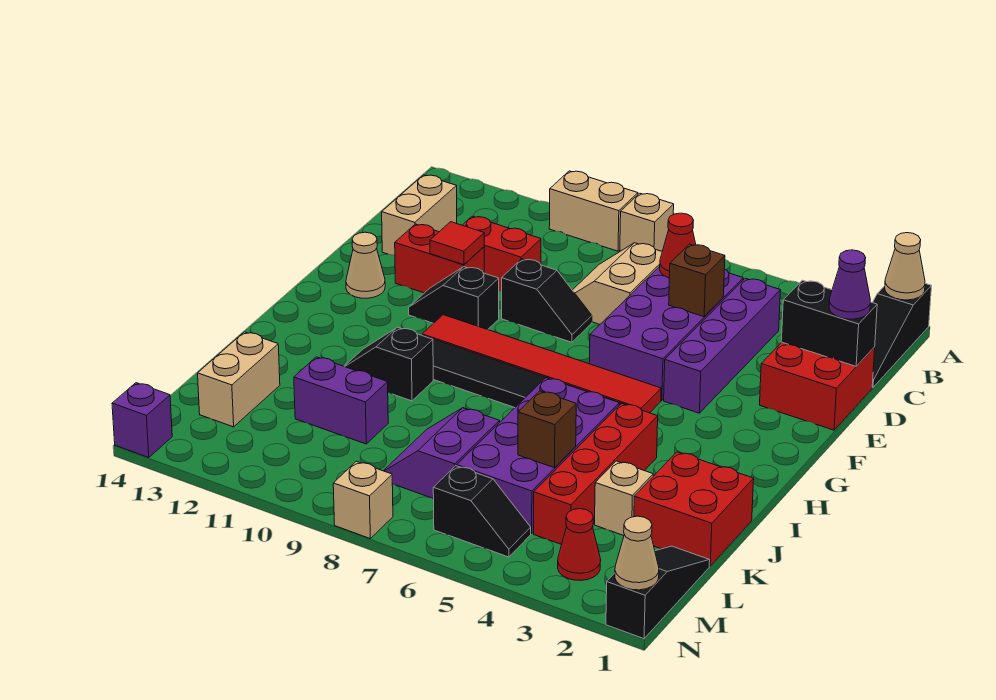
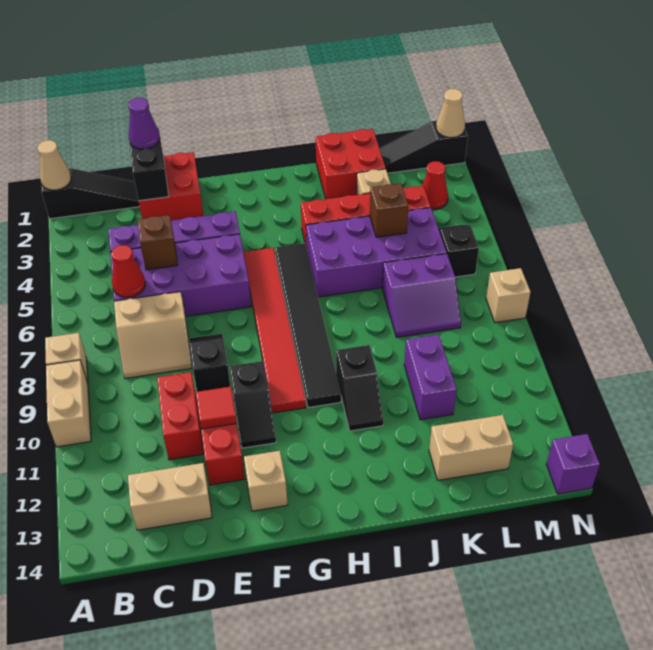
tan cone F13 level 1 -> tan brick F13 level 1

